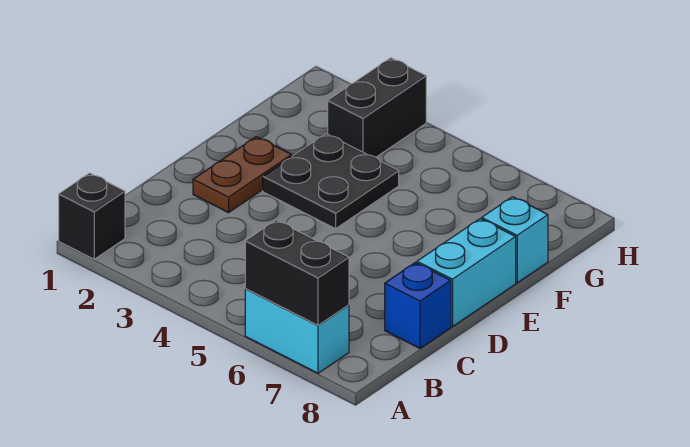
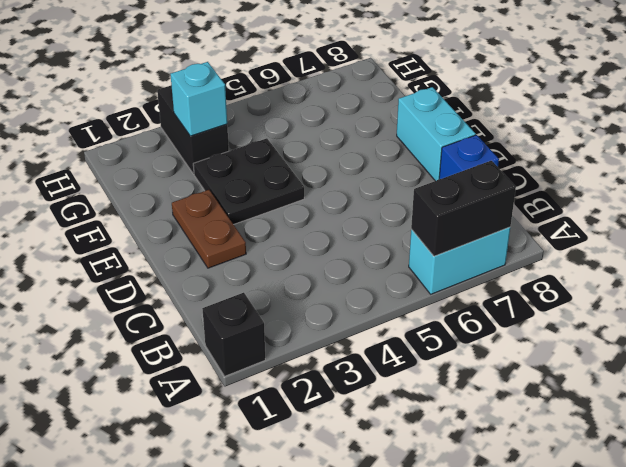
cyan brick F8 level 1 -> cyan brick G3 level 2

